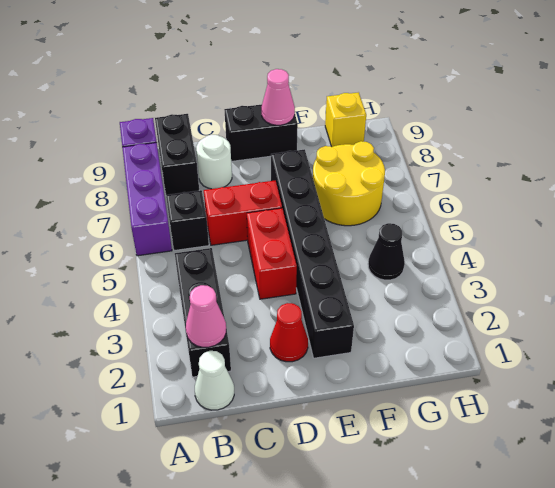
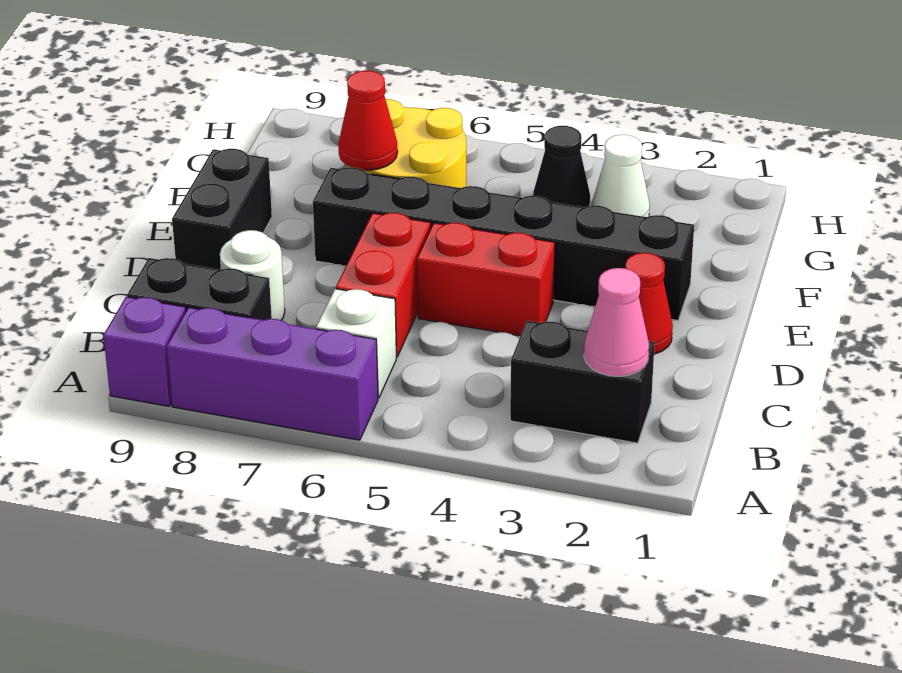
white cone B1 level 1 -> white cone G3 level 1
black brick B2:B4 level 1 -> black brick B2:B3 level 1
black brick B6 level 1 -> white brick B6 level 1
pink cone E9 level 2 -> none
none -> red cone F7 level 2
yellow brick G9 level 1 -> none

